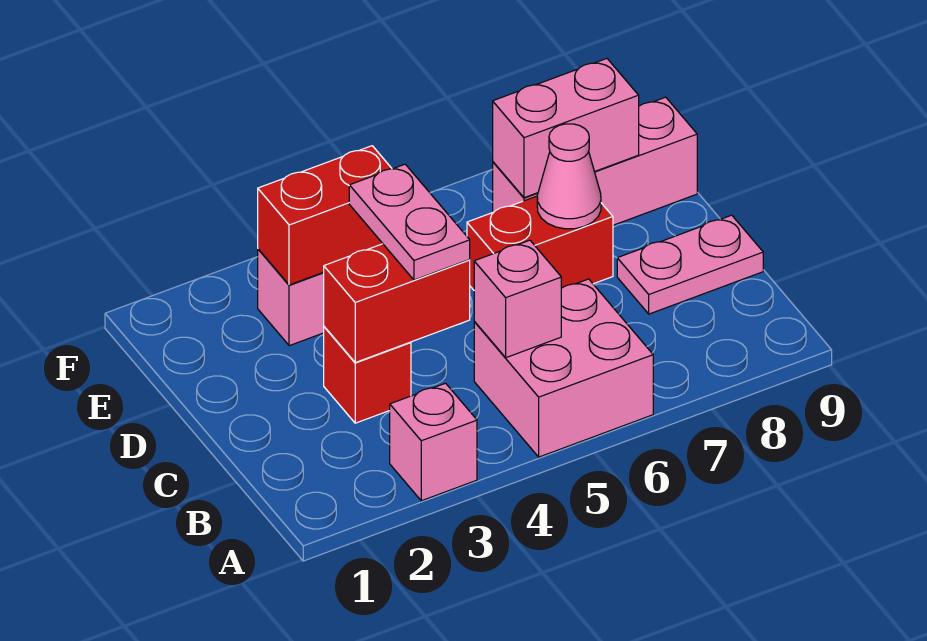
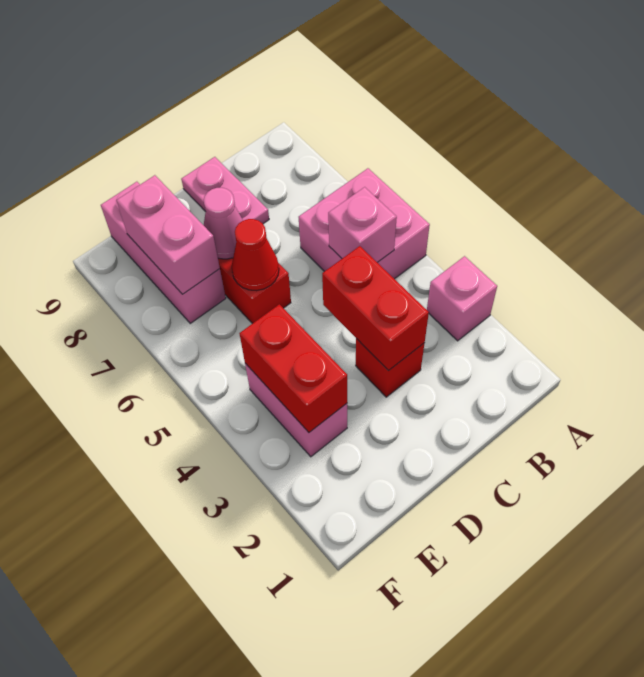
pink plate C4:D4 level 3 -> none
none -> red cone D6 level 2

